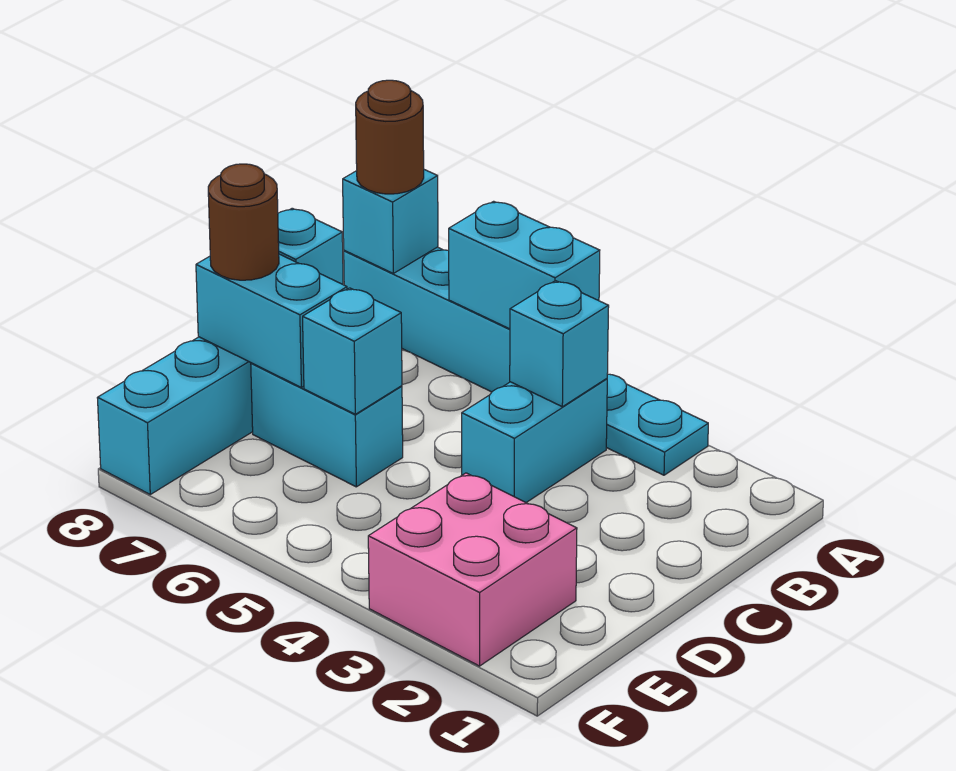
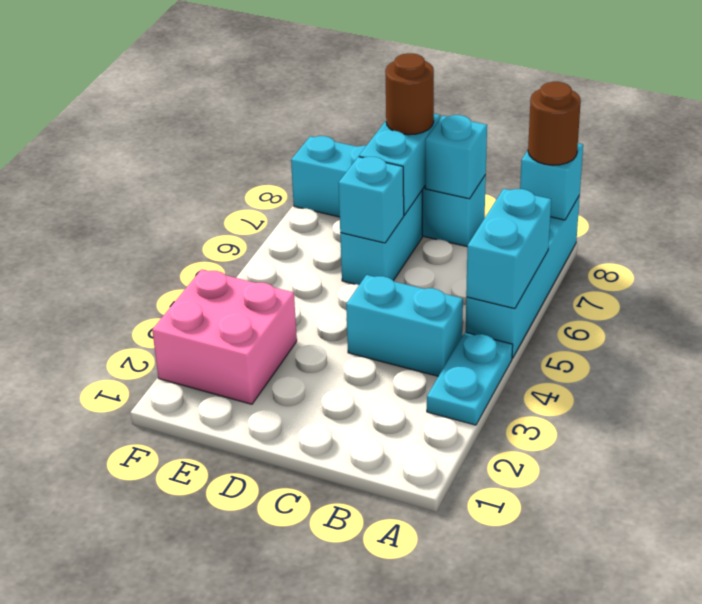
cyan brick B4 level 2 -> none

